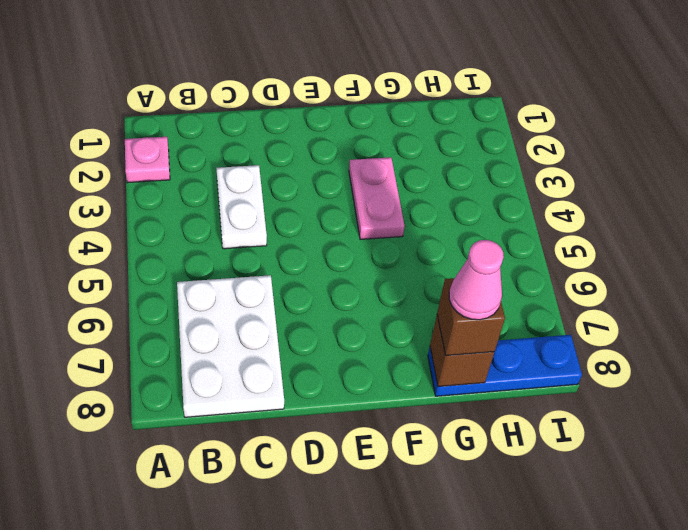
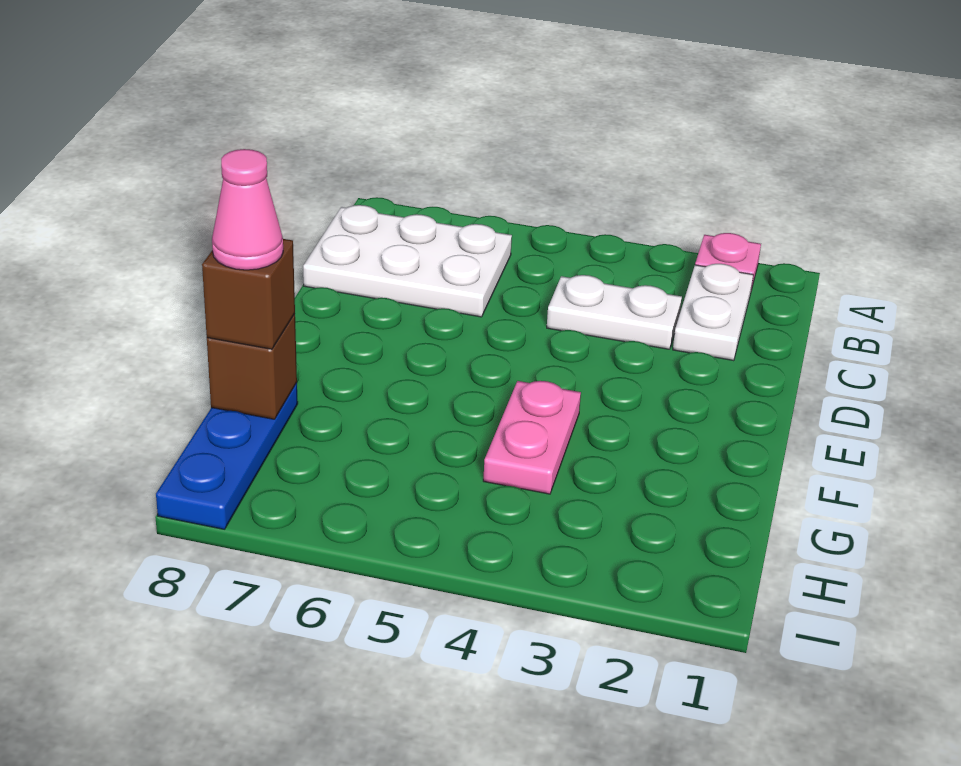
none -> white plate B2:C2 level 1
pink plate F3:F4 level 1 -> pink plate F4:G4 level 1

